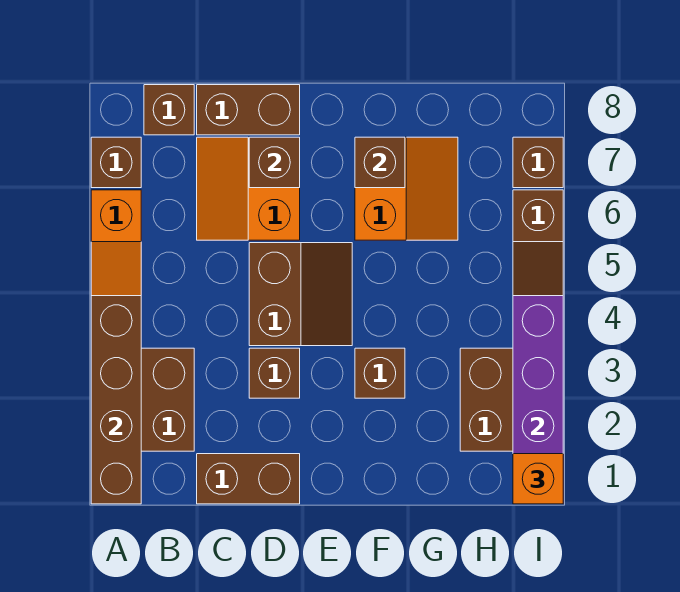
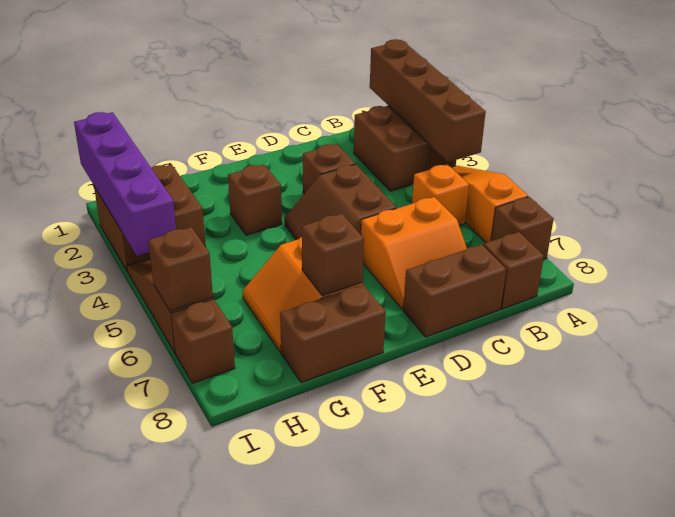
brown brick C1:D1 level 1 -> brown brick F8:G8 level 1
orange slope C6:D7 level 1 top D -> orange slope C6:D7 level 1 top 6
brown brick D7 level 2 -> brown brick I6 level 2
orange brick I1 level 3 -> orange brick B5 level 1

